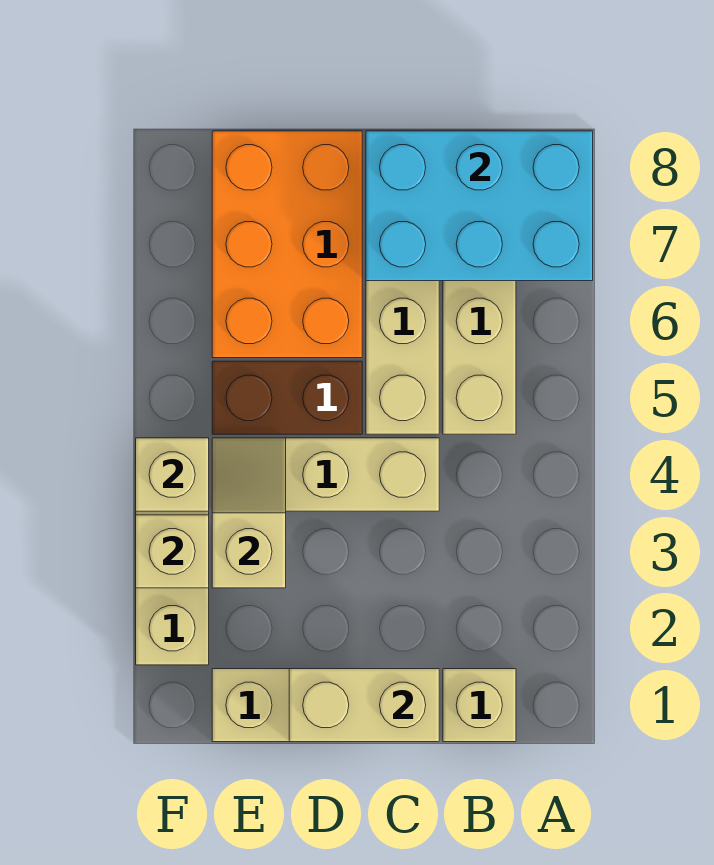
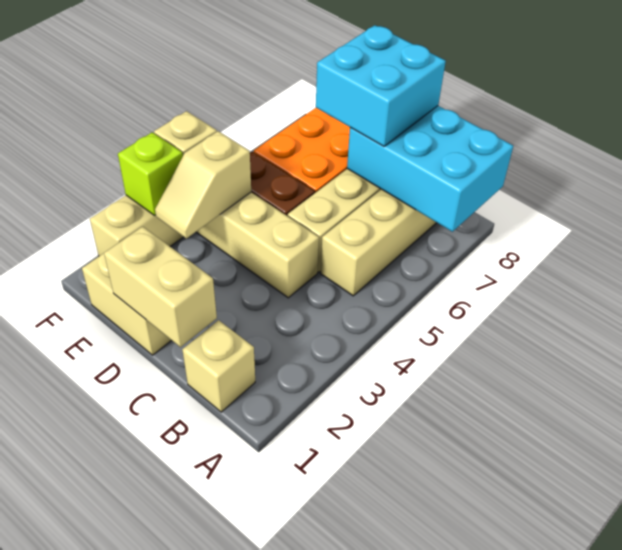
none -> cyan brick C7:D8 level 3
tan slope E3:E4 level 2 top 3 -> tan slope E3:E4 level 2 top 4
tan brick F3 level 2 -> lime brick F3 level 2

